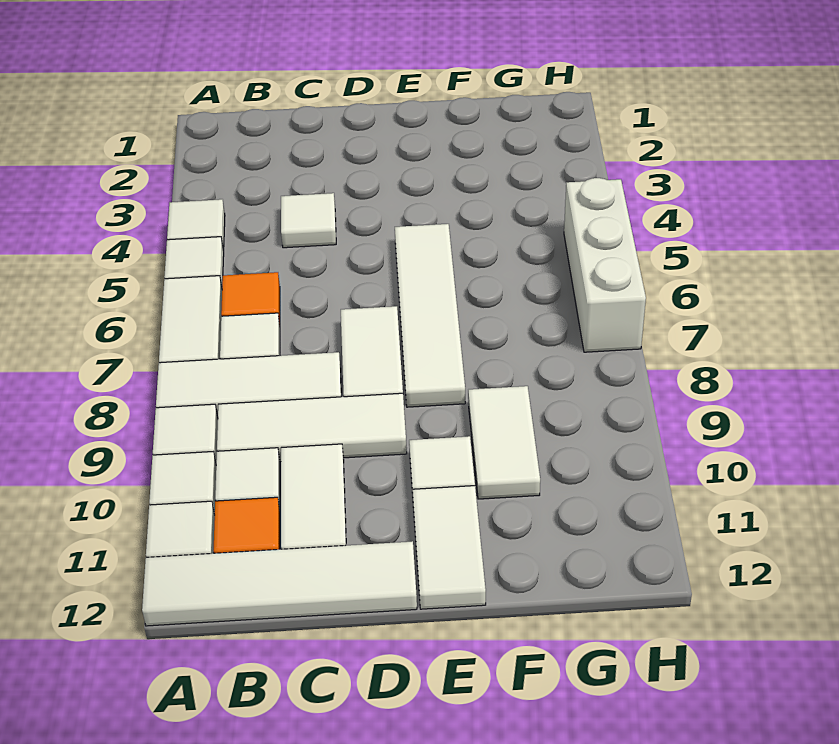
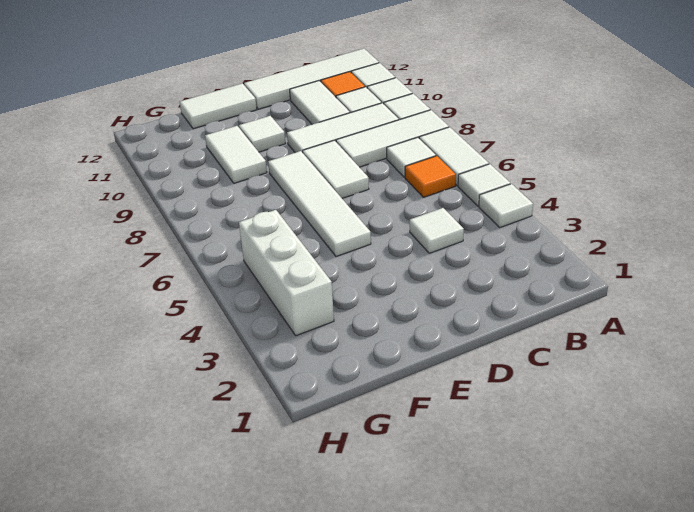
white tile E11:E12 level 1 -> white tile E12:F12 level 1
white brick H5:H7 level 1 -> white brick G3:G5 level 1

